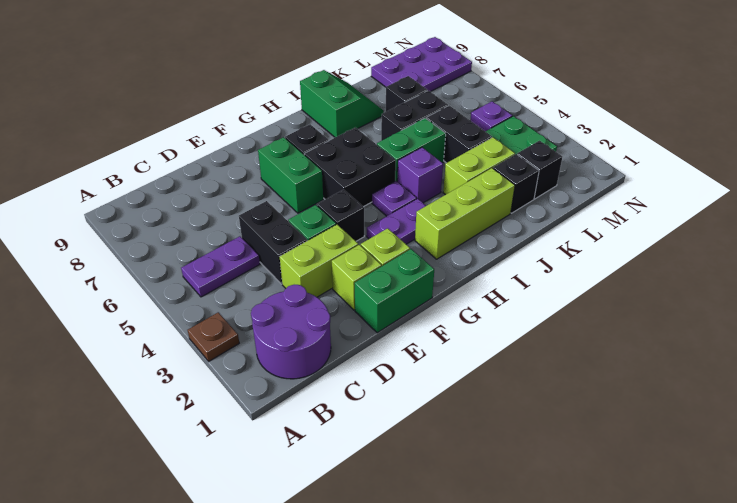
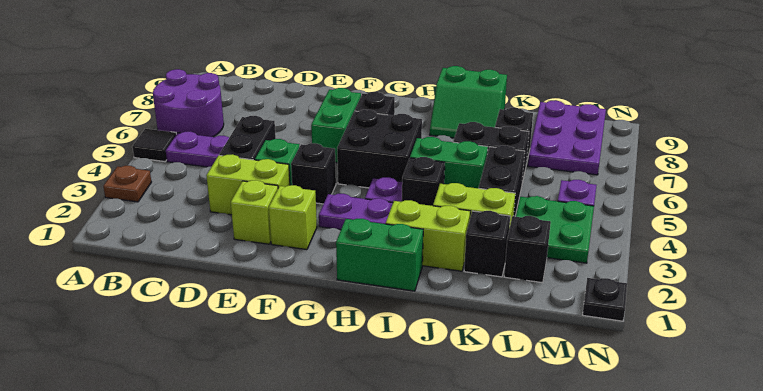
none -> black tile A5 level 1
purple round brick B1:C2 level 1 -> purple round brick A6:B7 level 1
green brick E1:F1 level 1 -> green brick H1:I1 level 1
lime brick H2:J2 level 1 -> lime brick I2:J2 level 1
purple brick I4 level 1 -> black brick I4 level 1
green slope I8:J9 level 1 top I -> green slope I8:J9 level 1 top 9
purple plate L8:N9 level 1 -> purple plate L7:M9 level 1
none -> black plate N1 level 1

